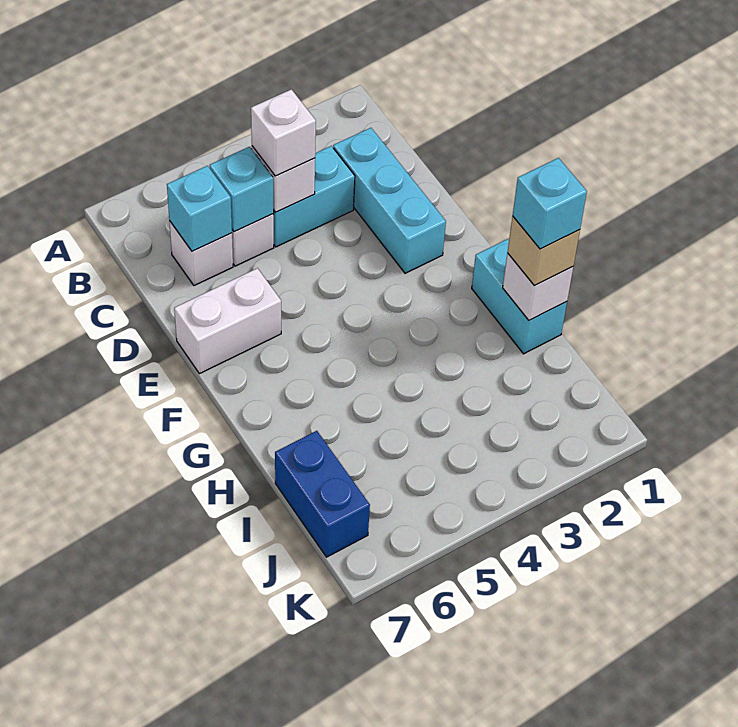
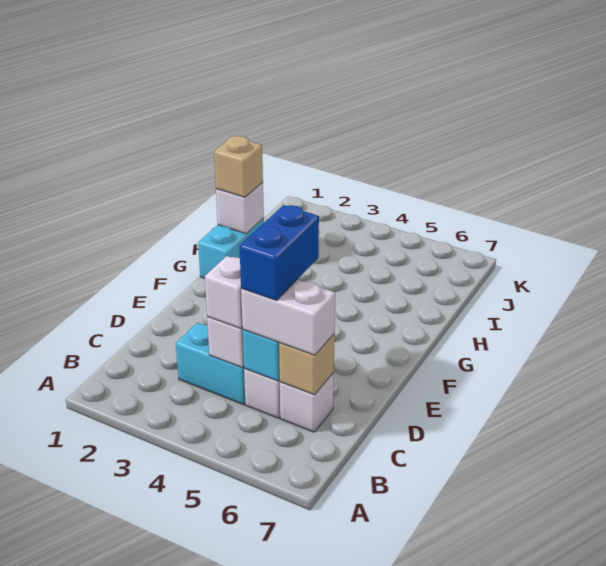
cyan brick C2:E2 level 1 -> none
cyan brick C6 level 2 -> tan brick C6 level 2
white brick E6:E7 level 1 -> white brick C5:C6 level 3
cyan brick H1 level 4 -> none
blue brick I7:J7 level 1 -> blue brick C5:D5 level 4

